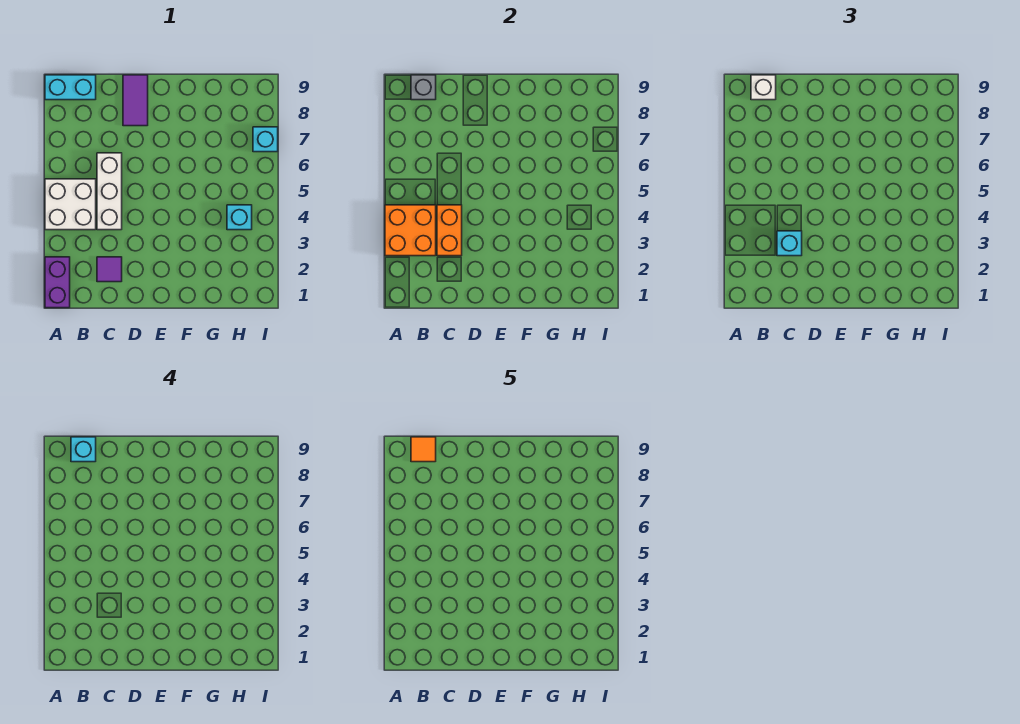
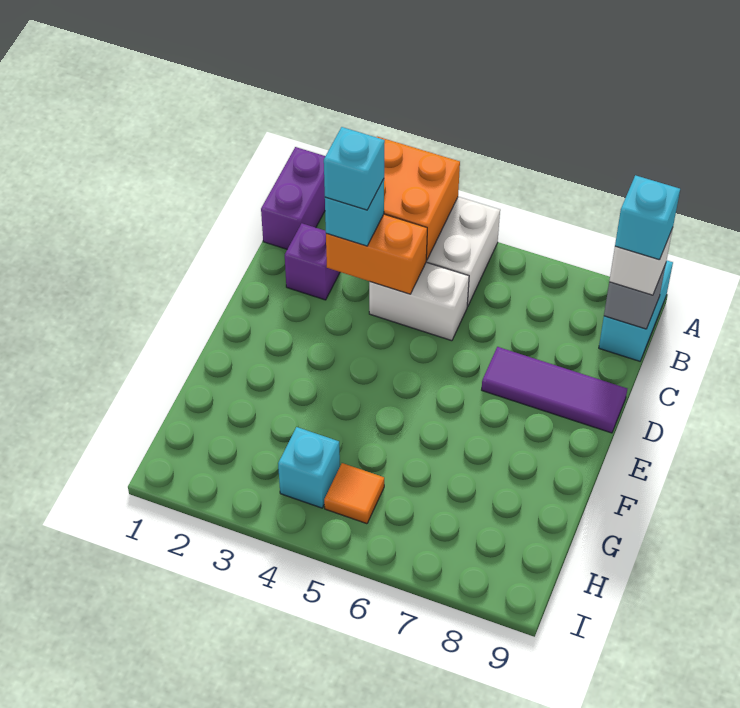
purple brick A1:A2 level 1 -> purple brick A1:B1 level 1
orange tile B9 level 5 -> orange tile H5 level 1
purple tile C2 level 1 -> purple brick C2 level 1
white brick C4:C6 level 1 -> white brick C4:C5 level 1
purple tile D8:D9 level 1 -> purple tile D7:D9 level 1
cyan brick I7 level 1 -> cyan brick C3 level 4

